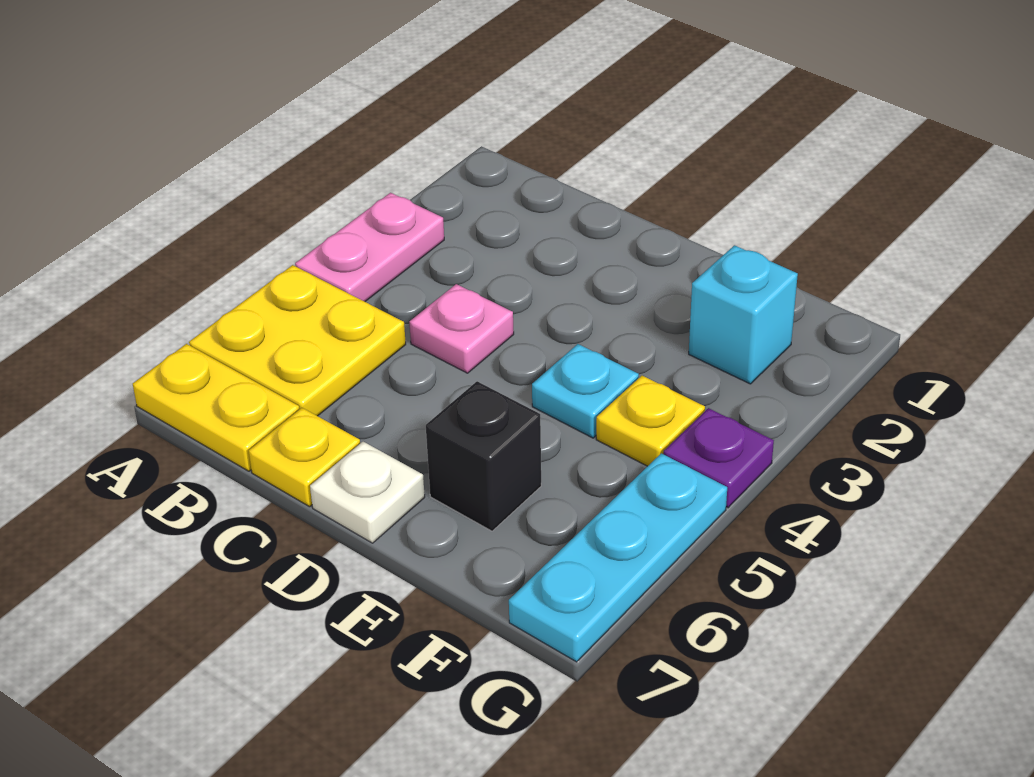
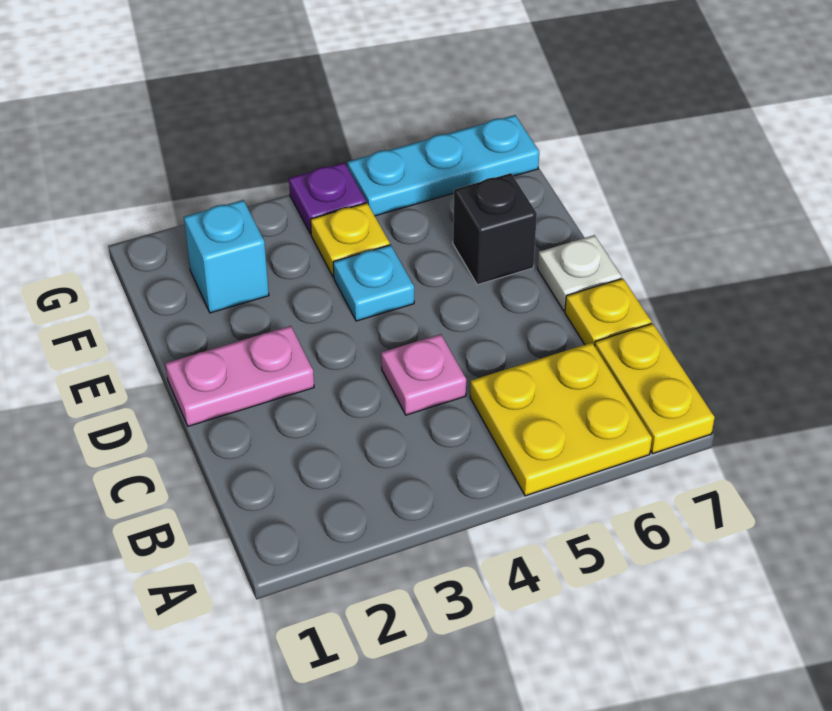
pink plate A3:A4 level 1 -> pink plate D1:D2 level 1

